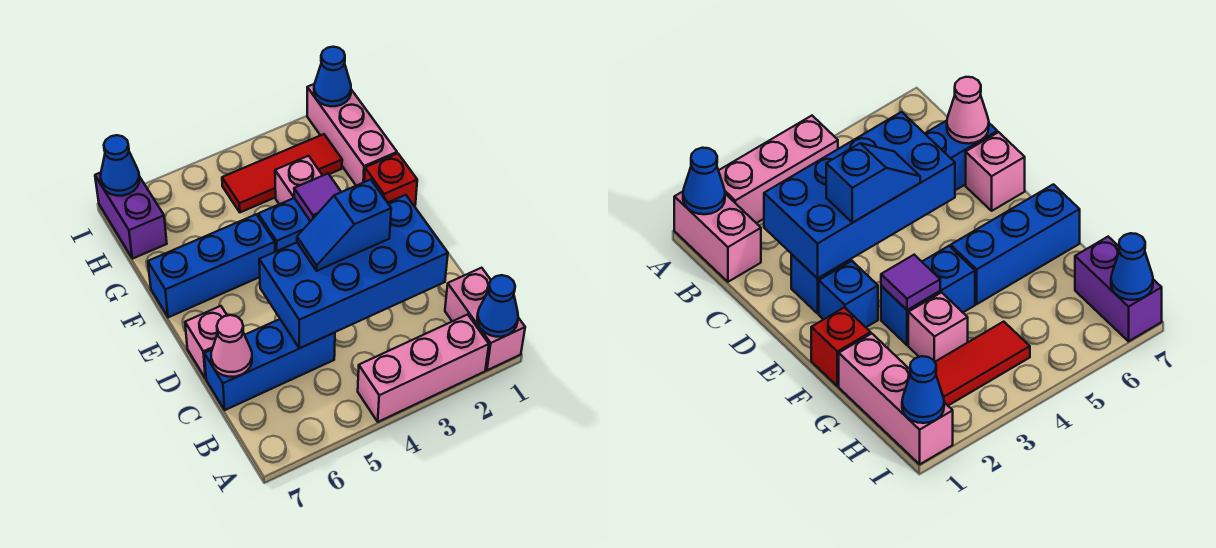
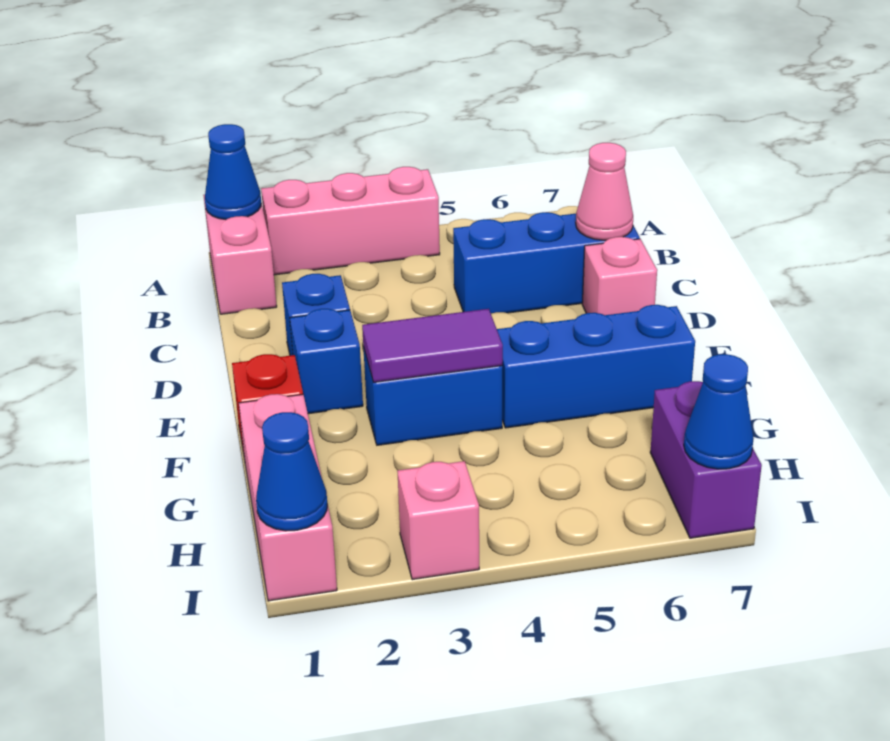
blue brick C2:D5 level 2 -> none
blue slope D3:D4 level 3 top 3 -> none
purple tile F3 level 2 -> purple tile F3:F4 level 2
pink brick G3 level 1 -> pink brick I3 level 1
red tile H2:H4 level 1 -> none

